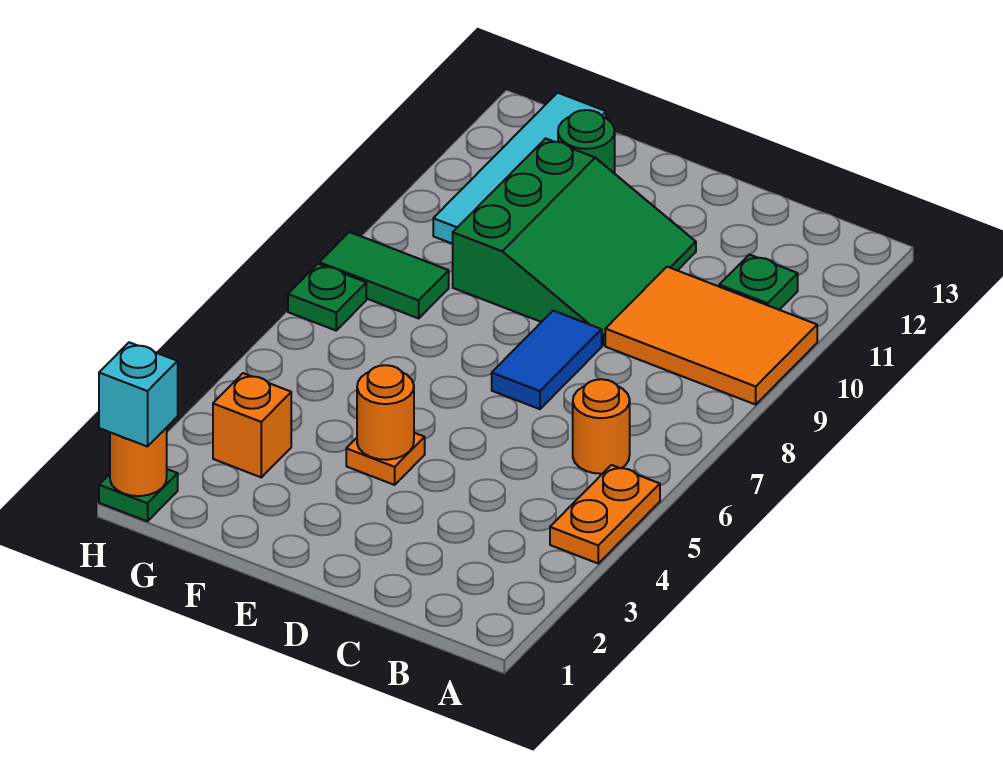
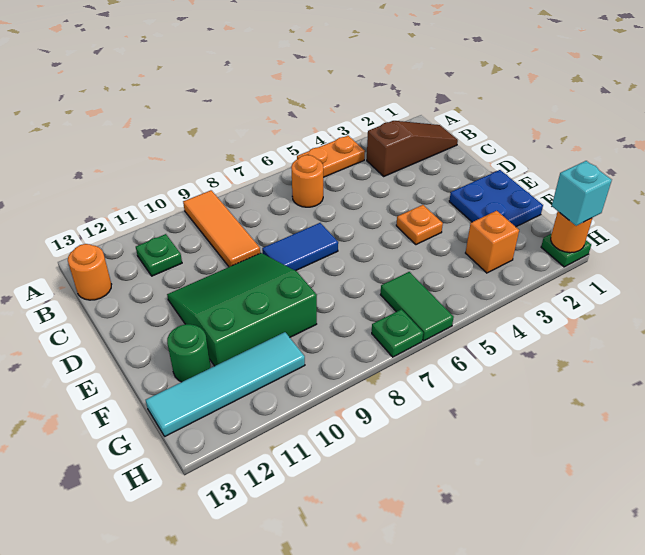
orange tile A9:C10 level 1 -> orange tile A9:C9 level 1
none -> brown slope B1:B3 level 1 top 3
none -> blue plate E1:F2 level 1
orange round brick E4 level 2 -> orange round brick B13 level 1
green tile G8:H8 level 1 -> green tile G6:H6 level 1

